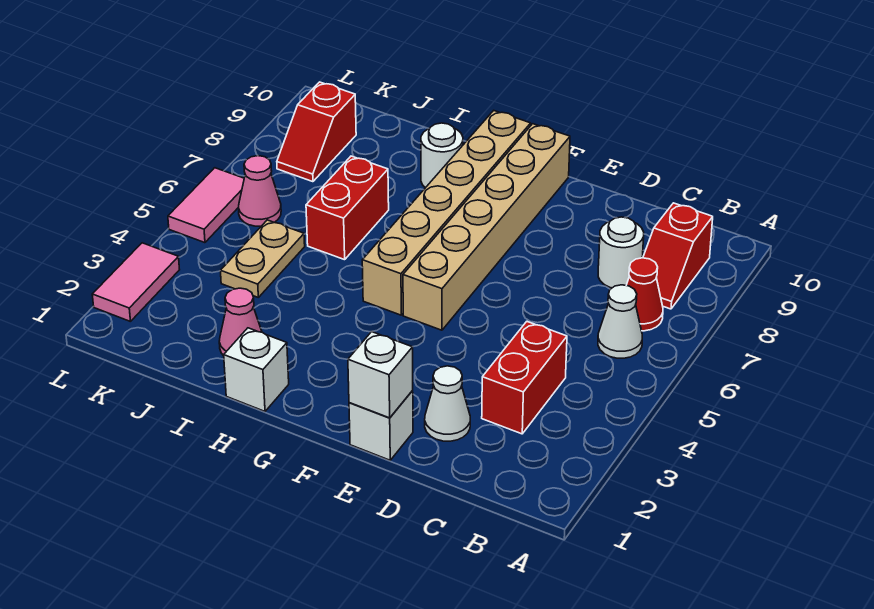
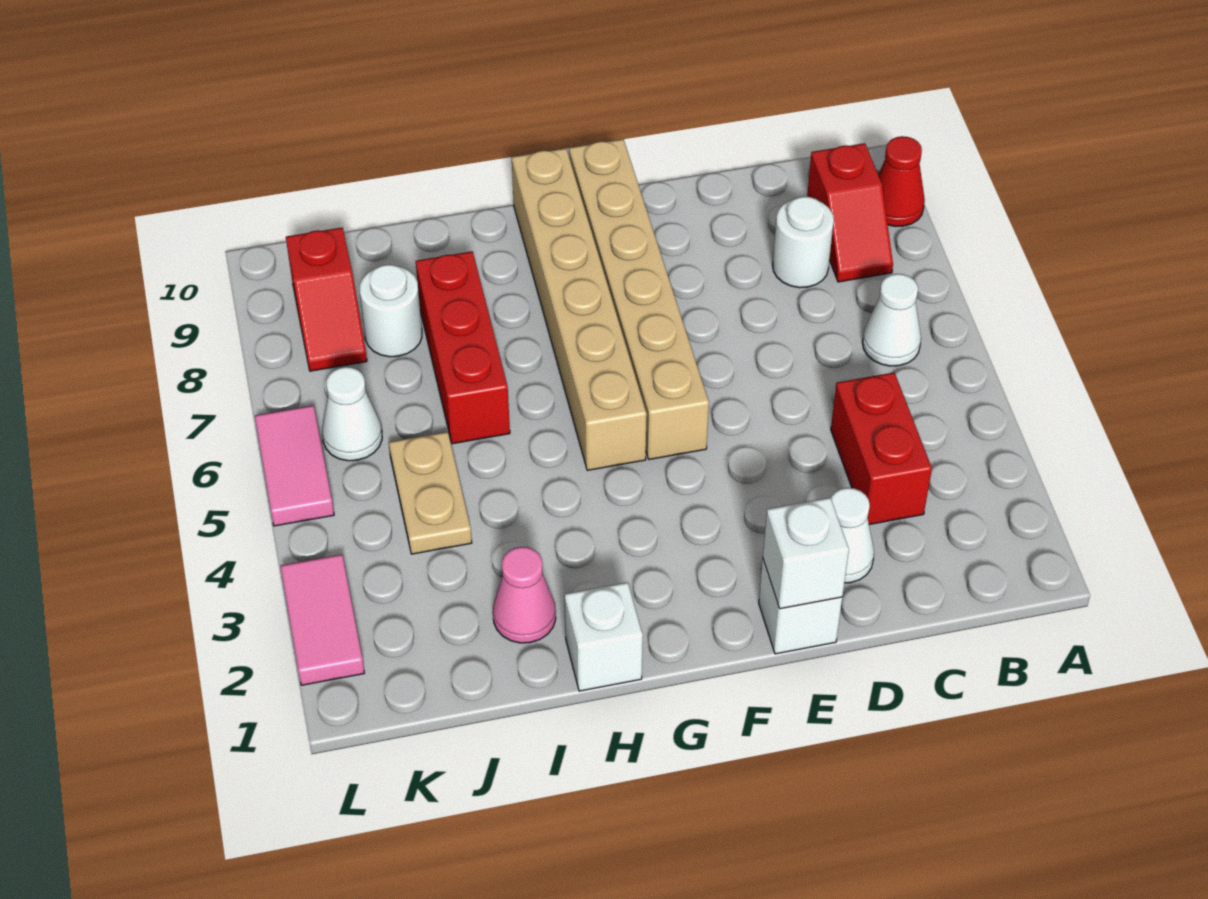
red cone B7 level 1 -> red cone A9 level 1
white round brick H9 level 1 -> white round brick J8 level 1
red brick I6:I7 level 1 -> red brick I6:I8 level 1
pink cone K6 level 1 -> white cone K6 level 1

